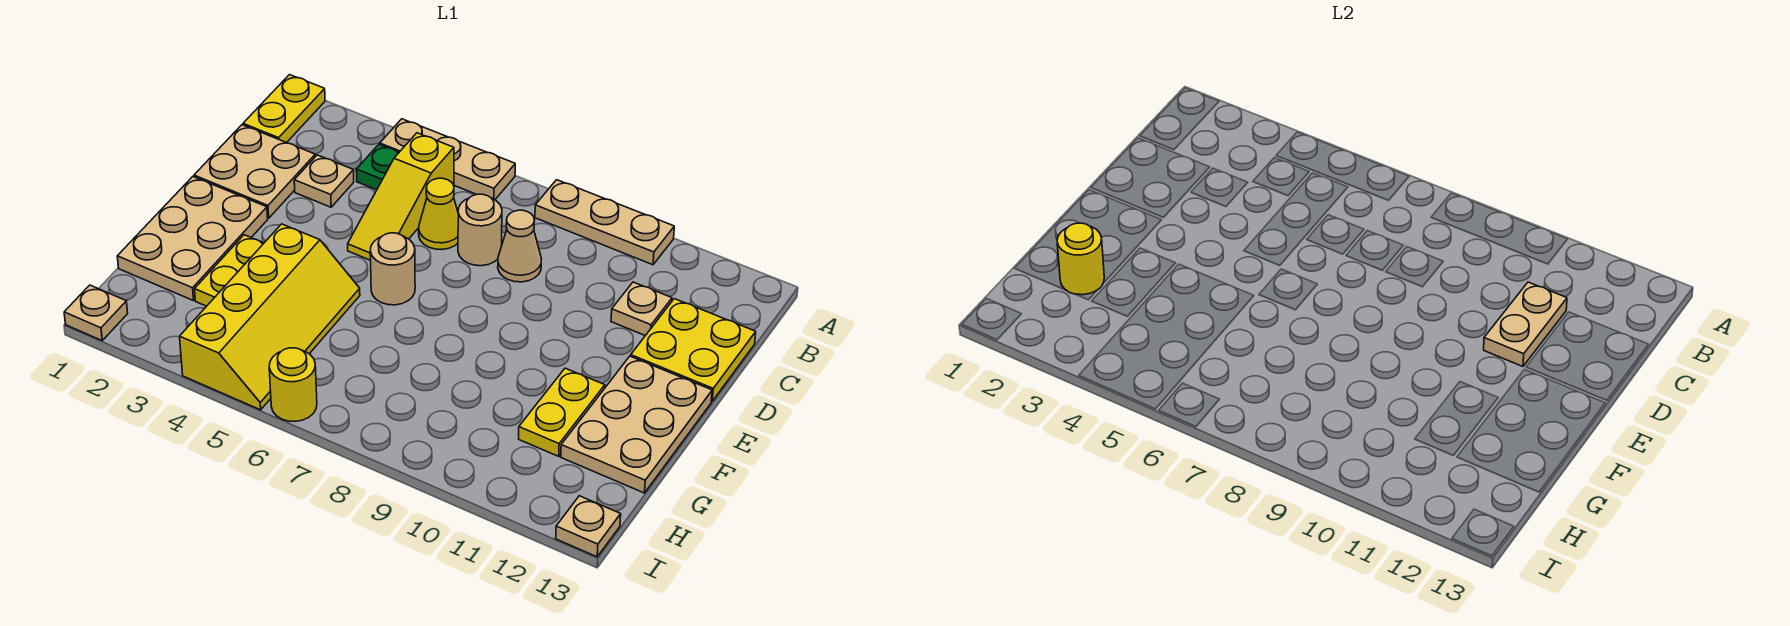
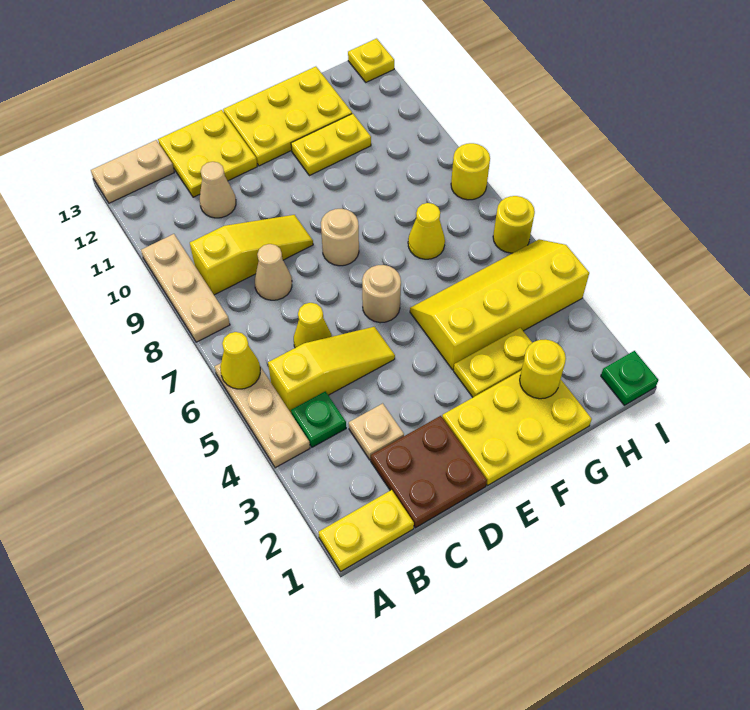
none -> yellow cone A6 level 2
none -> yellow slope B9:D9 level 1 top B
tan plate C1:D2 level 1 -> brown plate C1:D2 level 1
tan round brick C7 level 1 -> tan round brick E8 level 1
tan plate C11 level 1 -> tan cone C11 level 1
tan plate C11:D11 level 2 -> tan plate A13:B13 level 1
tan plate E1:G2 level 1 -> yellow plate E1:G2 level 1
tan plate E12:G13 level 1 -> yellow plate E12:G13 level 1
none -> yellow cone G7 level 1
tan plate I1 level 1 -> green plate I1 level 1
none -> yellow round brick I8 level 1
tan plate I13 level 1 -> yellow plate I13 level 1

